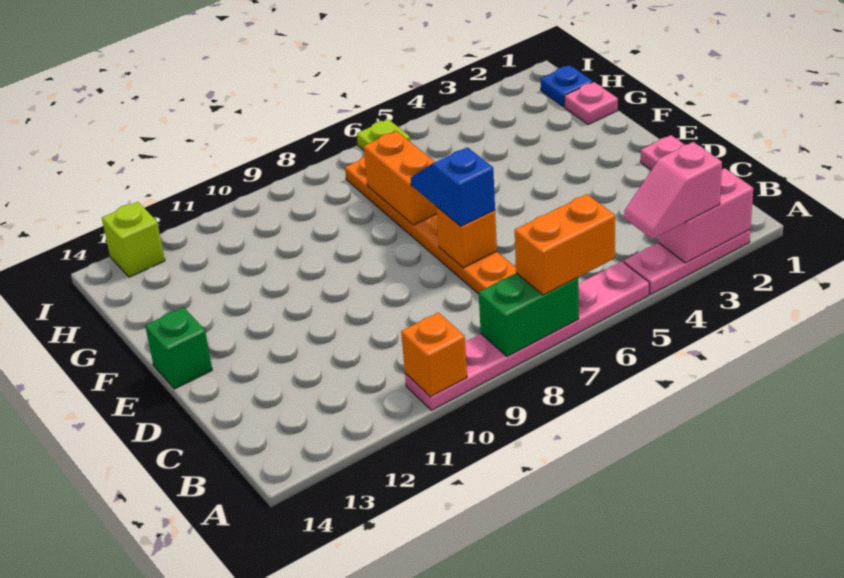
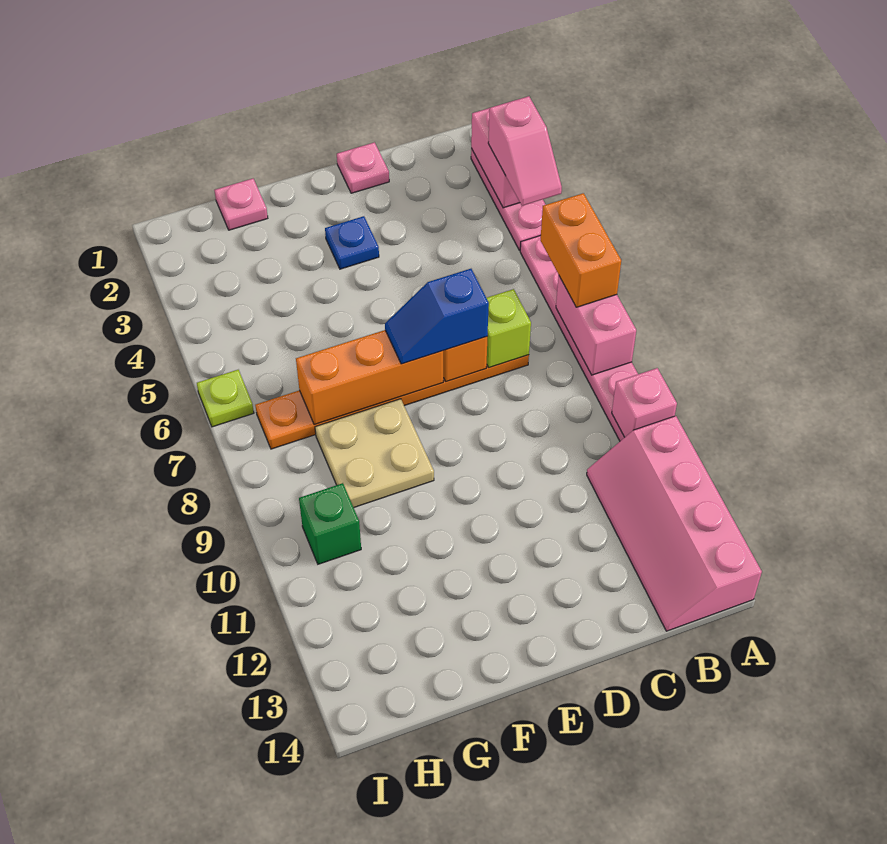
green brick A7:A8 level 2 -> pink brick A7:A8 level 2
orange brick A10 level 2 -> pink brick A10 level 2
none -> pink slope A11:B14 level 1 top A
green brick E14 level 1 -> green brick H10 level 1
orange brick F7:G7 level 2 -> orange brick E7:G7 level 2
none -> tan plate F8:G9 level 1
blue plate H1 level 1 -> blue plate E3 level 1
lime brick I13 level 1 -> lime brick C7 level 2

